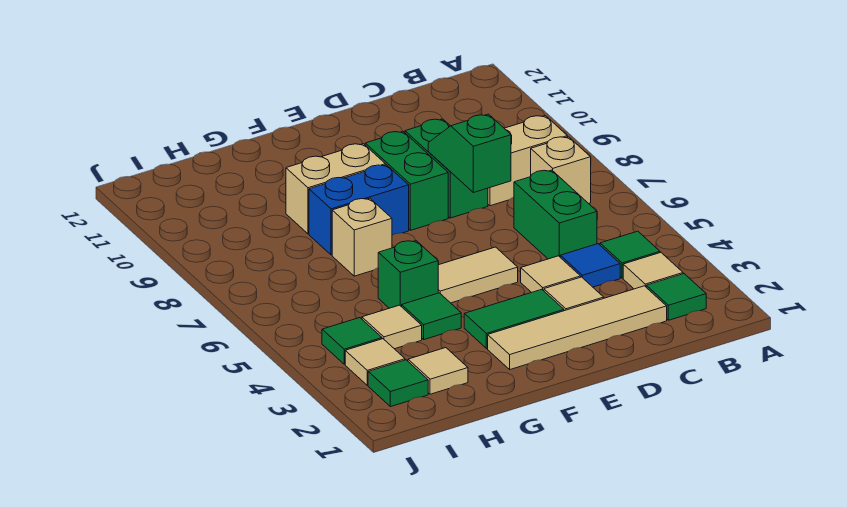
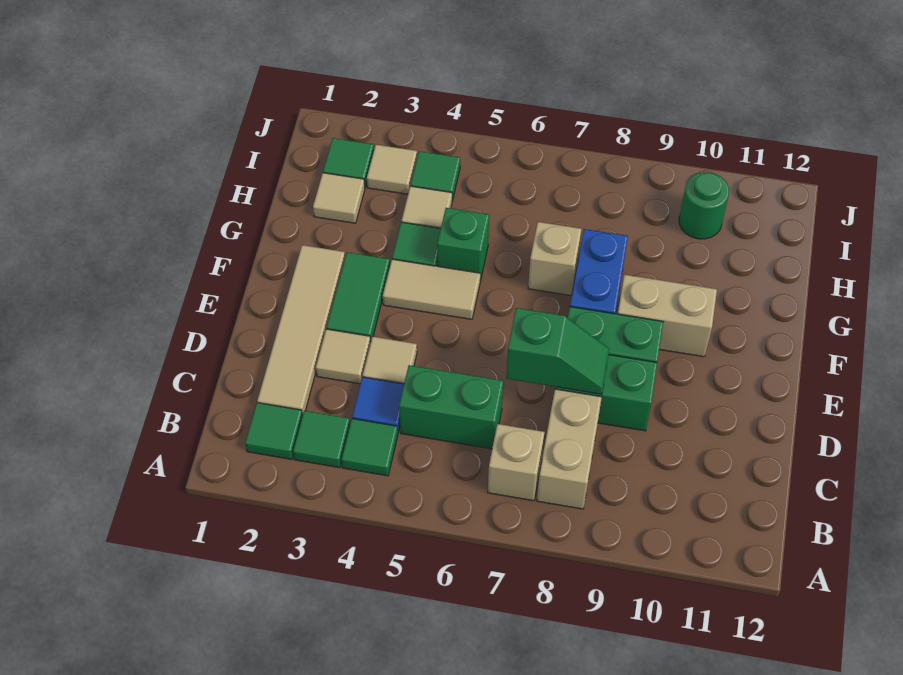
tan tile B3 level 1 -> green tile B3 level 1
tan tile E5:F5 level 1 -> tan tile F4:F5 level 1
tan brick F9:G9 level 1 -> tan brick F9:F10 level 1
none -> green round brick I10 level 1

